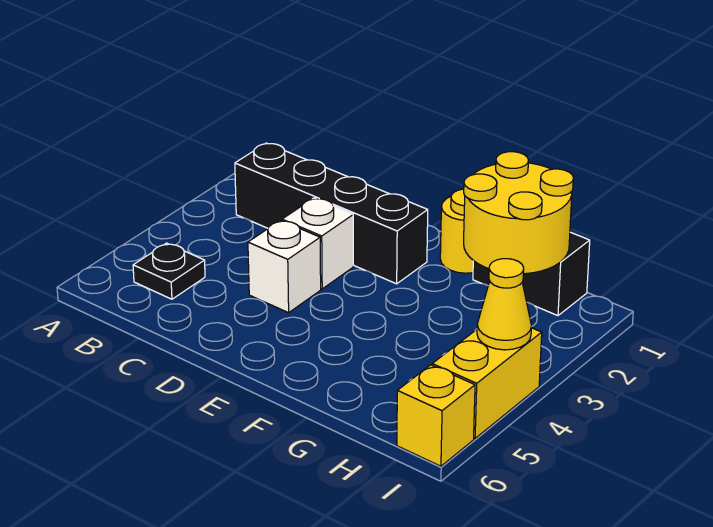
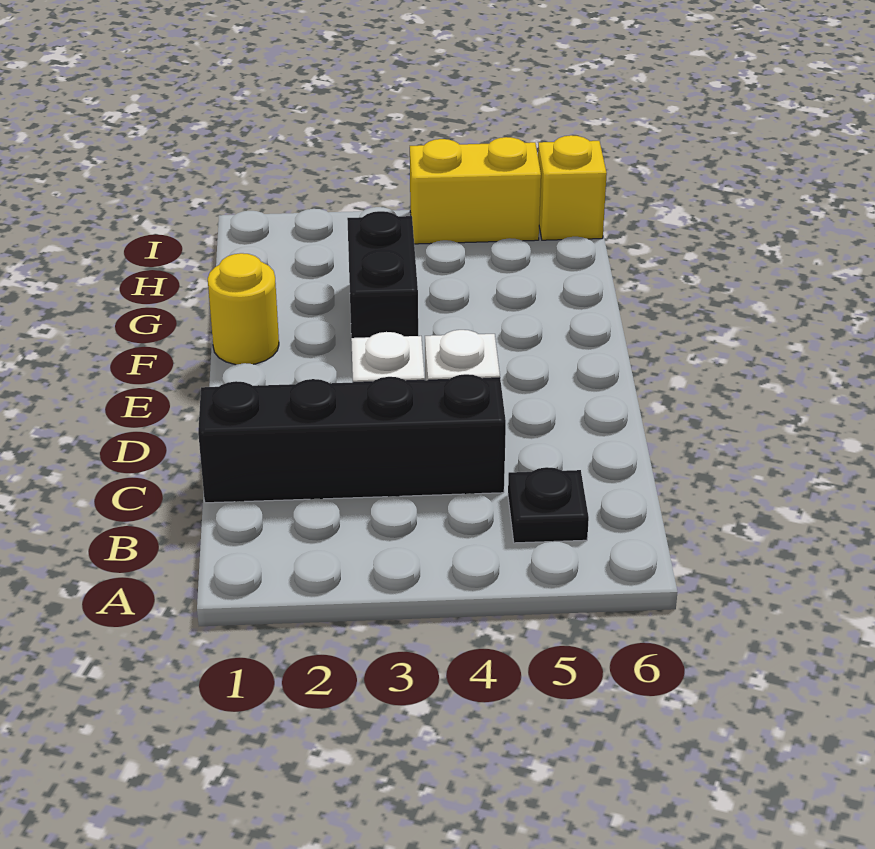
black brick B2:E2 level 1 -> black brick C1:C4 level 1
black brick G1:H1 level 1 -> black brick F3:G3 level 1
yellow round brick G1:H2 level 2 -> none
yellow cone I4 level 2 -> none

